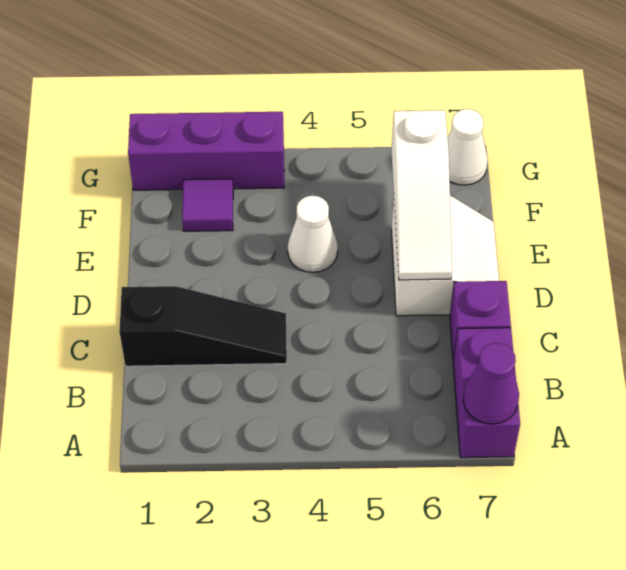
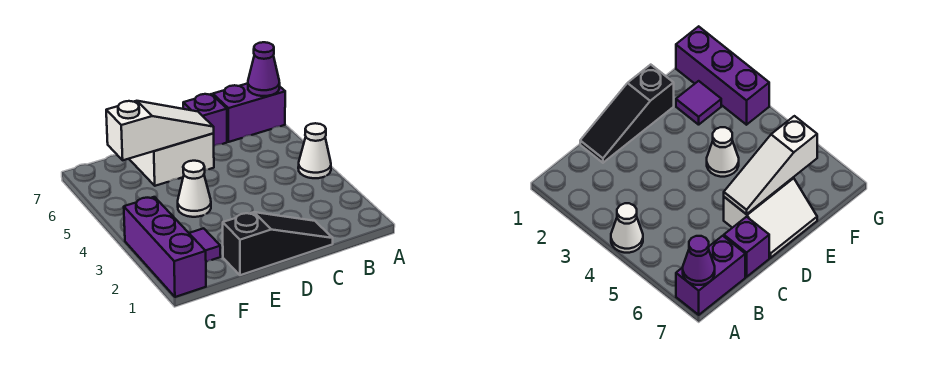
black slope C1:C3 level 1 top 1 -> black slope C1:E1 level 1 top E
white cone G7 level 1 -> white cone A4 level 1

